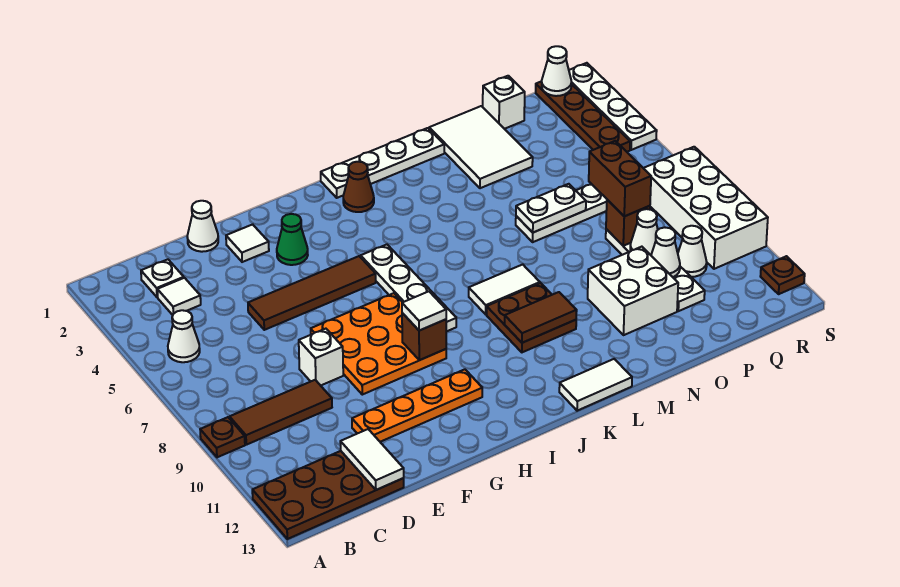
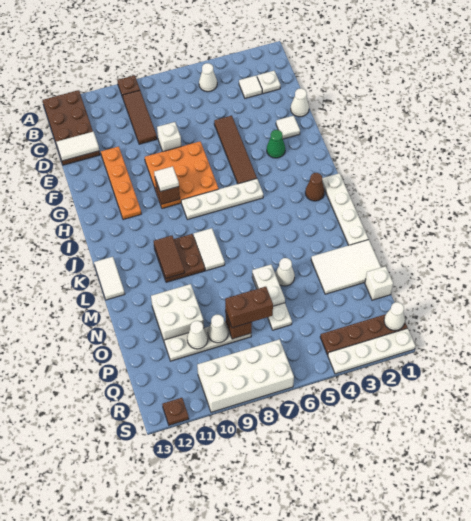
white cone Q10 level 1 -> white cone N5 level 1

